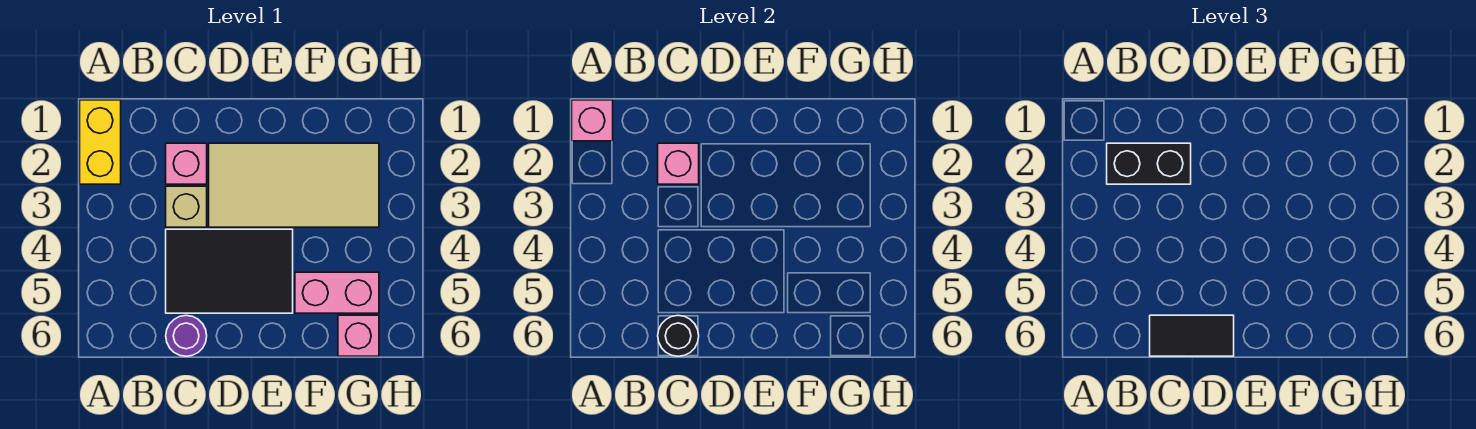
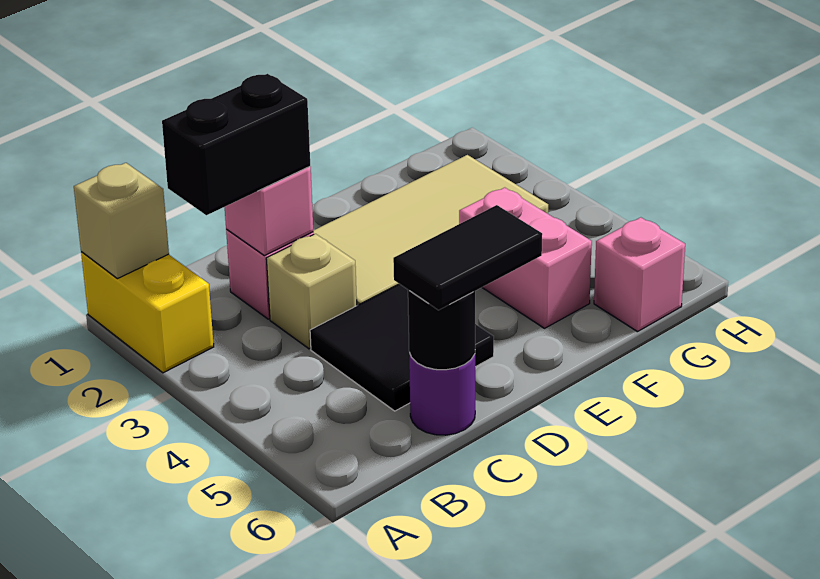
pink brick A1 level 2 -> tan brick A1 level 2
black tile C4:E5 level 1 -> black tile C4:D5 level 1
pink brick F5:G5 level 1 -> pink brick F4:F5 level 1

